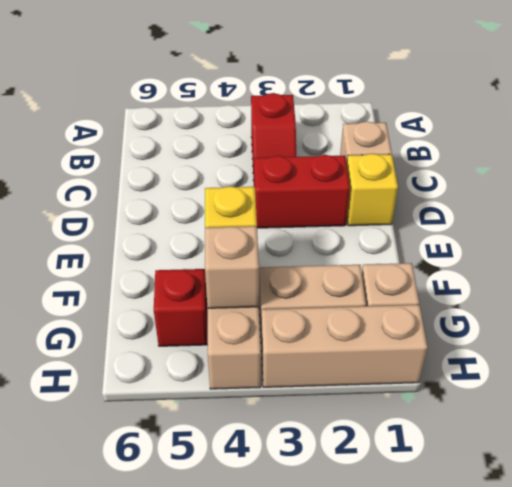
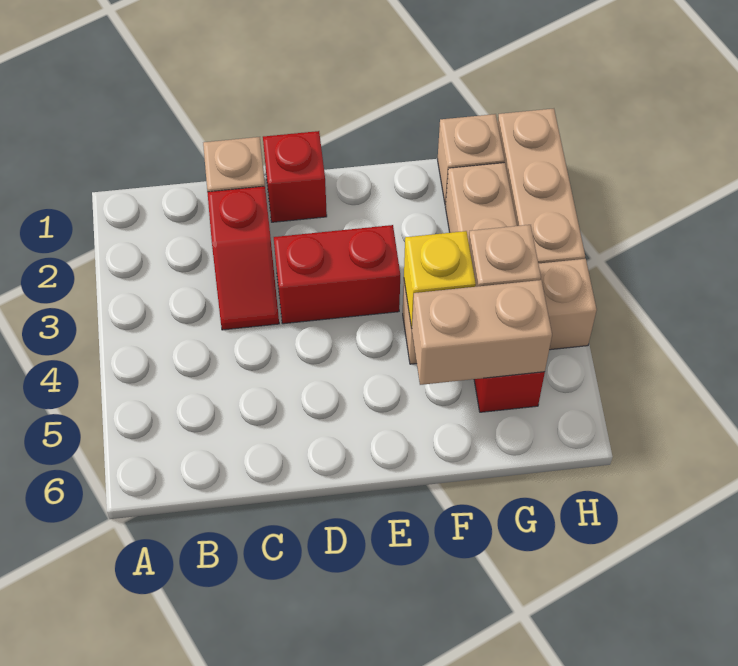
red slope B3:C3 level 1 top B -> red slope C2:C3 level 1 top 2
yellow brick D1 level 1 -> red brick D1 level 1
red brick D2:D3 level 1 -> red brick D3:E3 level 1
none -> tan brick F5:G5 level 2

